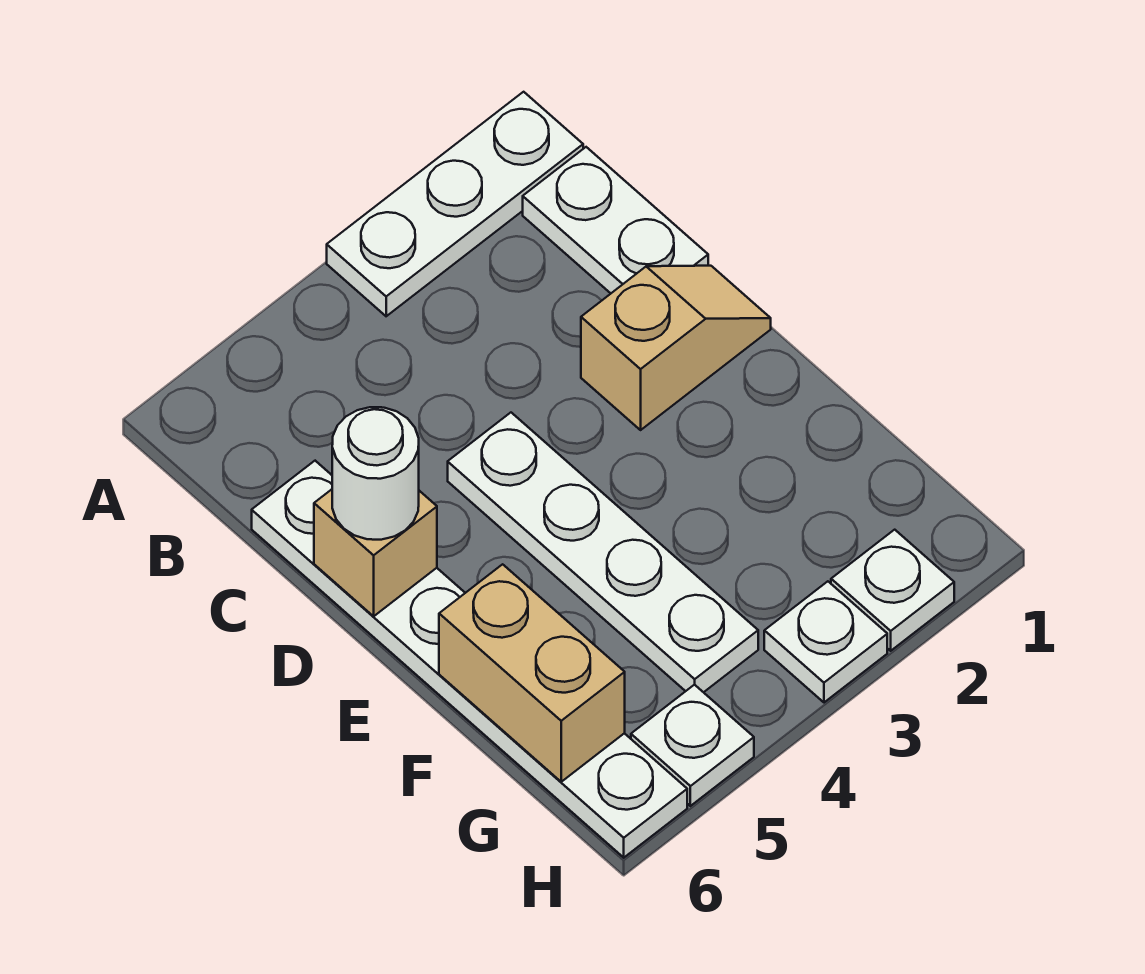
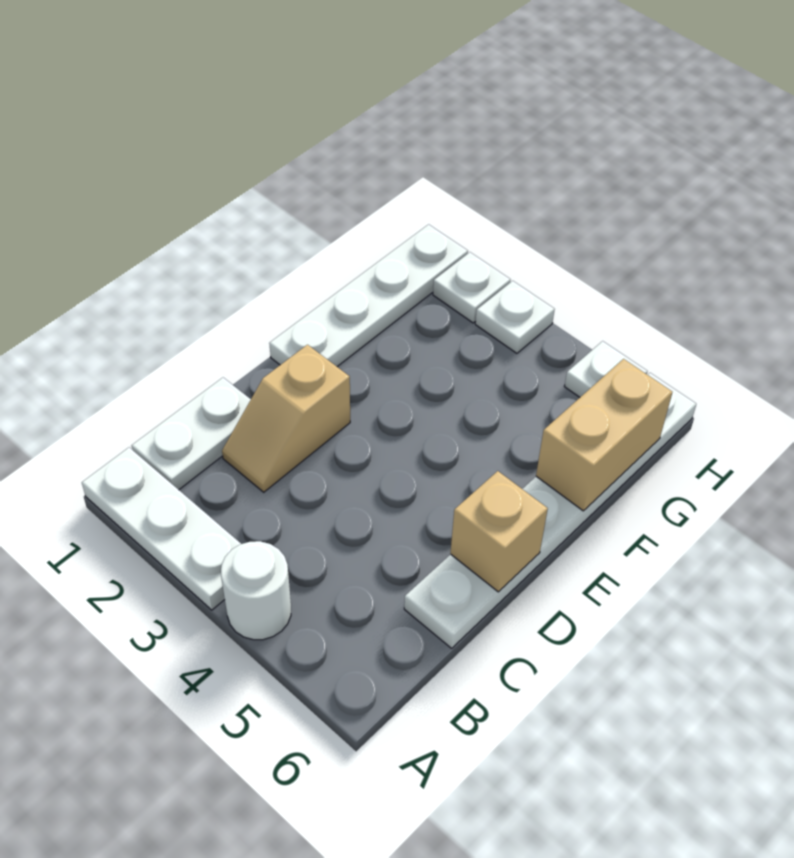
tan slope D1:D2 level 1 top 2 -> tan slope C2:D2 level 1 top D
white plate D4:G4 level 1 -> white plate E1:H1 level 1
white round brick D6 level 3 -> white round brick A4 level 1

